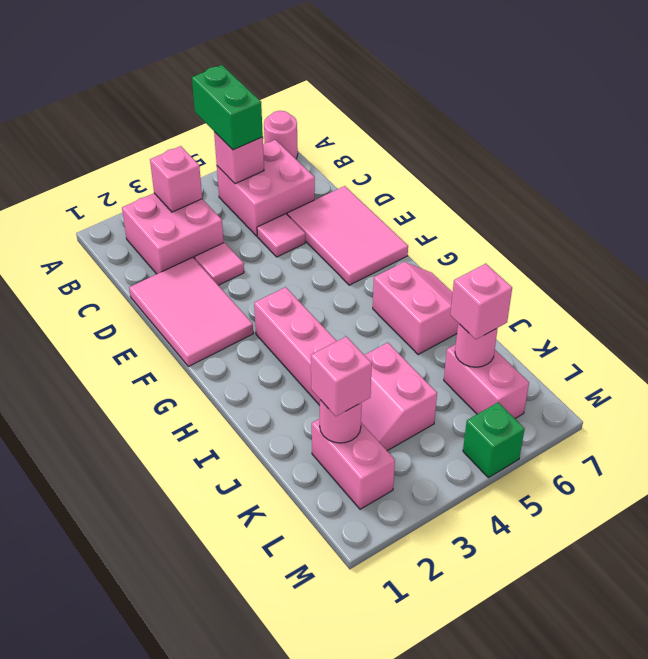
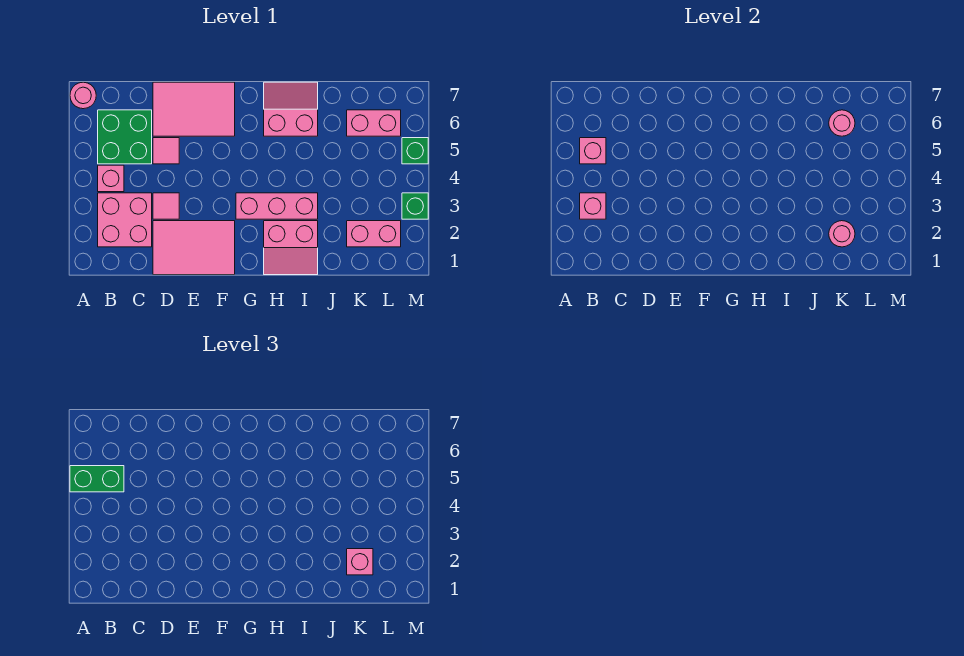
pink brick B5:C6 level 1 -> green brick B5:C6 level 1
pink slope J3:K4 level 1 top 4 -> pink slope H1:I2 level 1 top 2
pink brick K6 level 3 -> pink brick B4 level 1
none -> green brick M3 level 1

